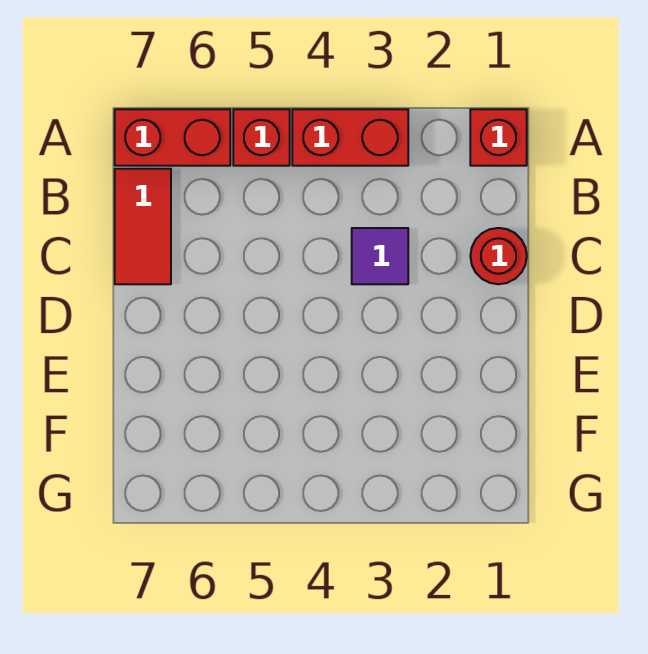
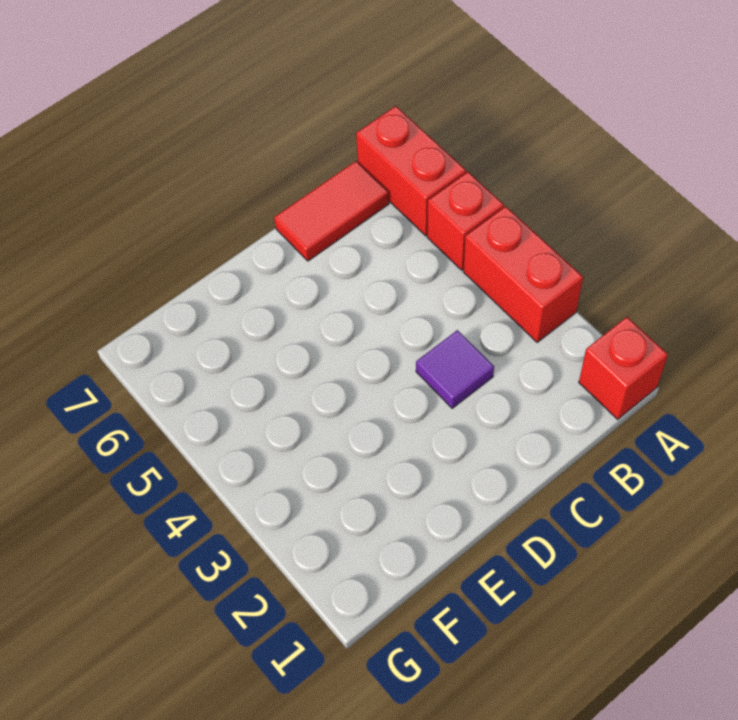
red round brick C1 level 1 -> none

